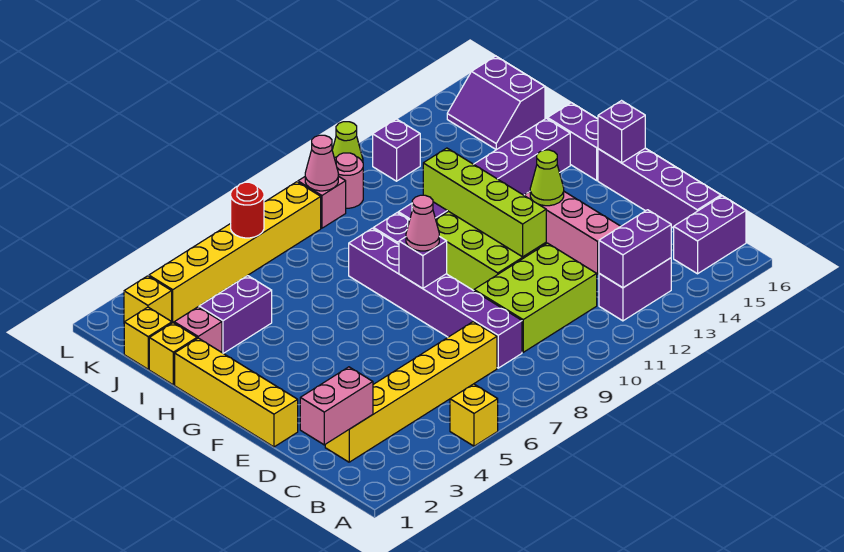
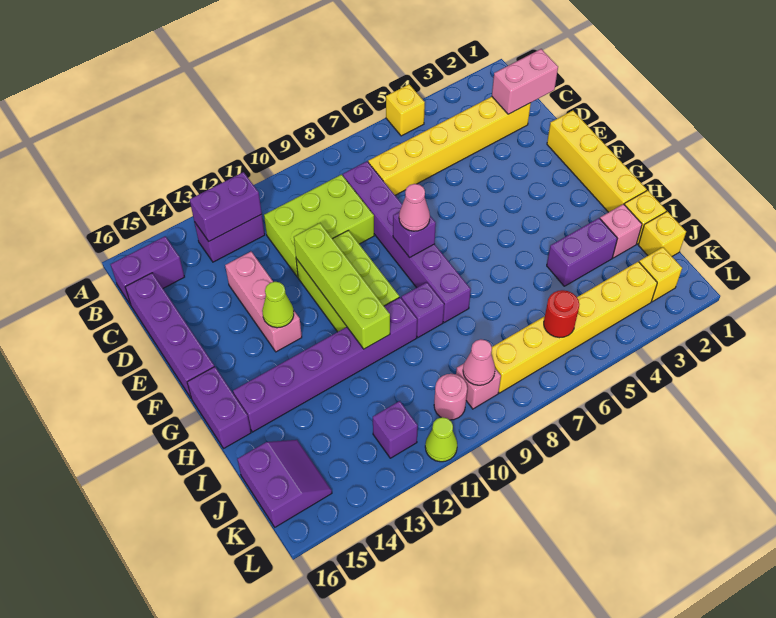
purple brick F16 level 2 -> none

